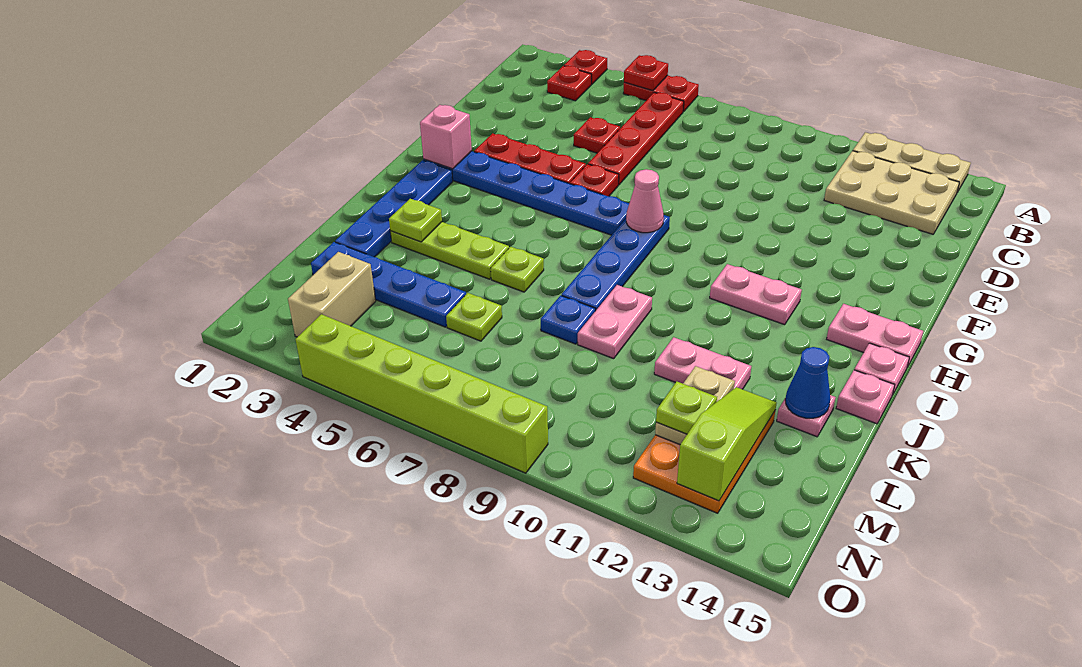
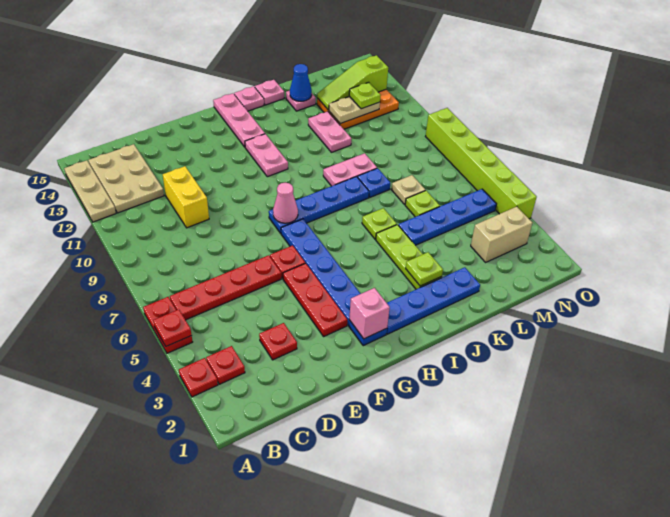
red plate D5 level 1 -> red plate D3 level 1
none -> yellow brick D10:D11 level 1
pink plate H14:H15 level 1 -> pink plate H13:H15 level 1
blue plate L2:L5 level 1 -> blue plate K5:N5 level 1
none -> tan plate L7 level 1

